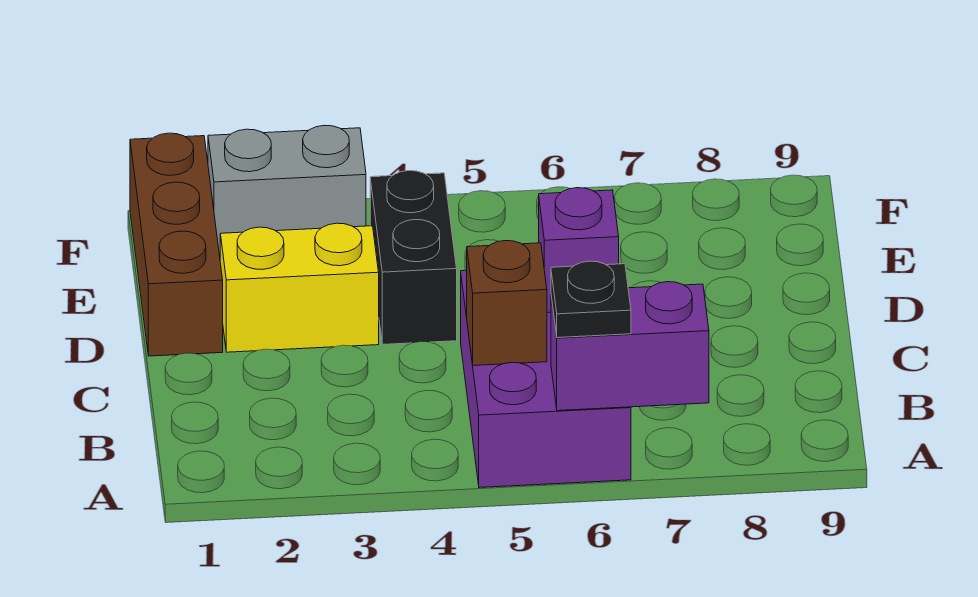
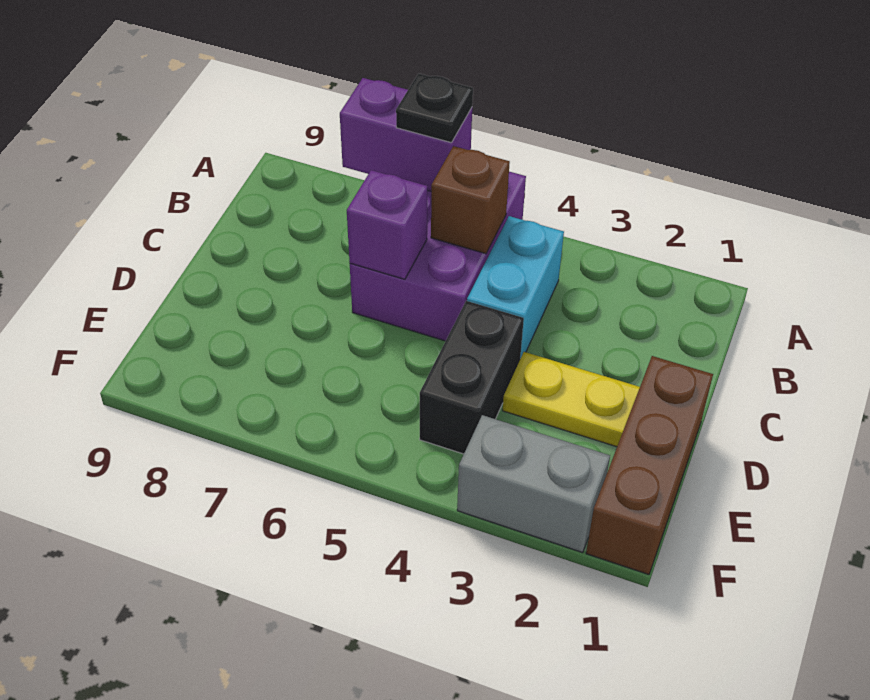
none -> cyan brick B4:C4 level 1
yellow brick D2:D3 level 1 -> yellow plate D2:D3 level 1

